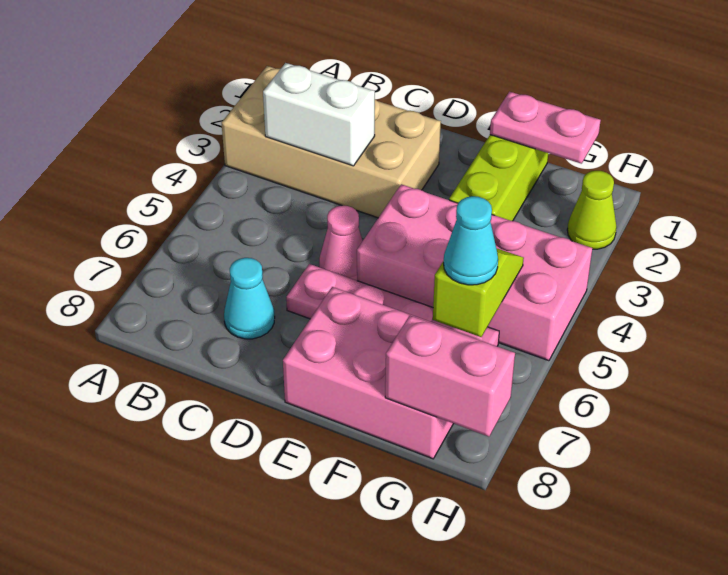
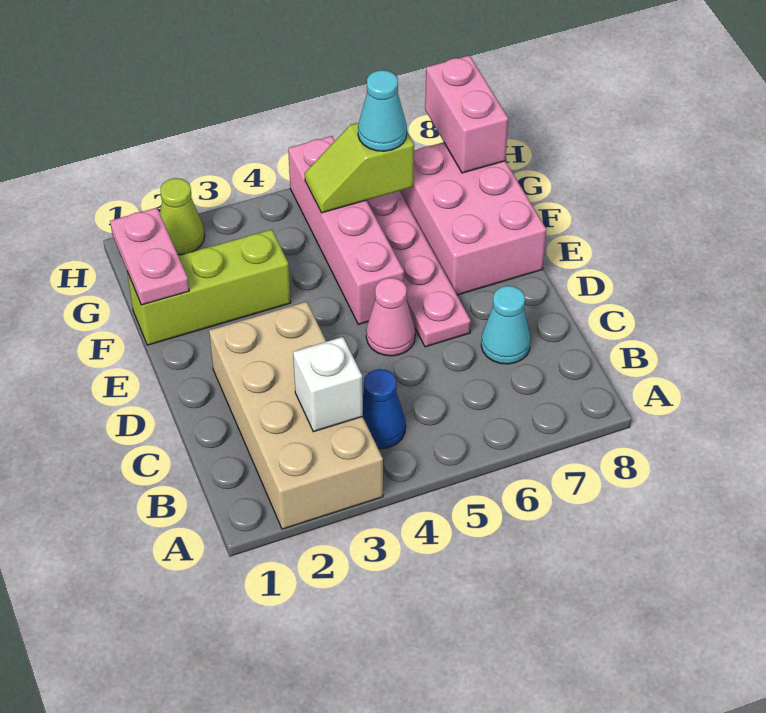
white brick B3:C3 level 2 -> white brick B3 level 2
none -> blue cone B4 level 1
pink brick E4:H5 level 1 -> pink brick E5:H5 level 1

